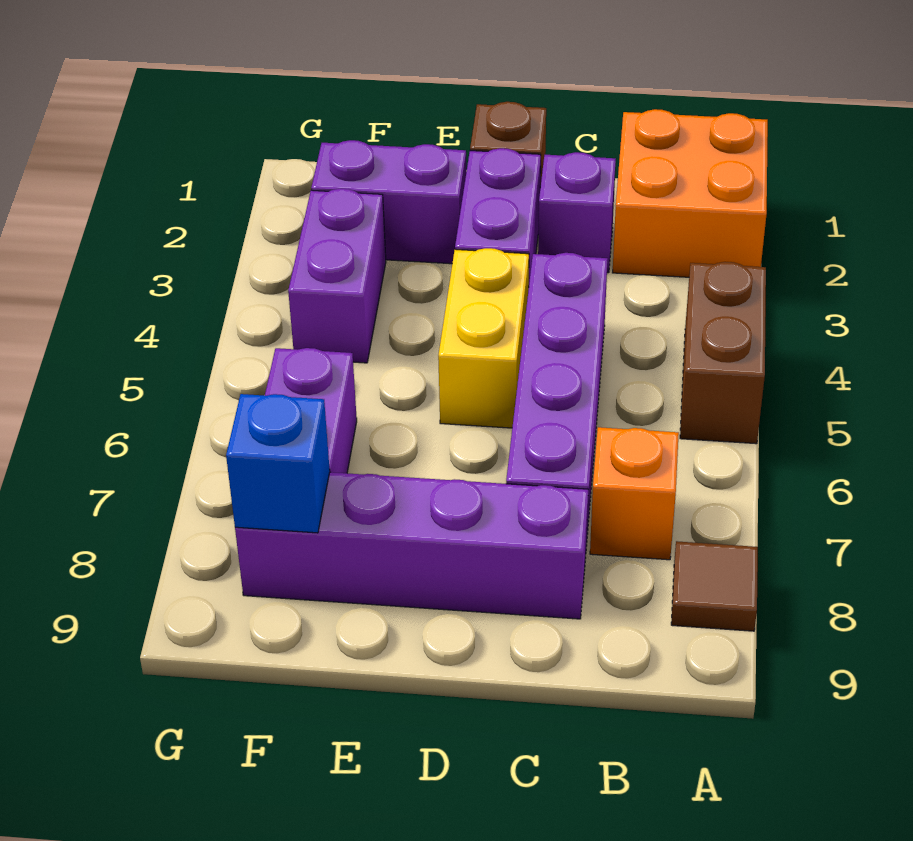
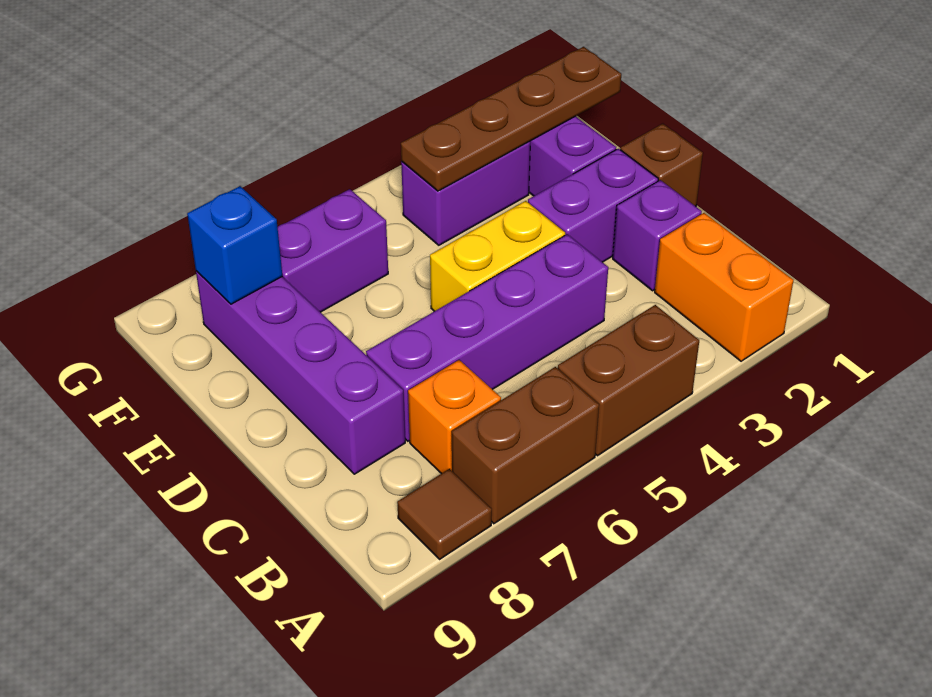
orange brick A1:B2 level 1 -> orange brick A2:B2 level 1
none -> brown brick A6:A7 level 1
none -> brown plate F1:F4 level 2

